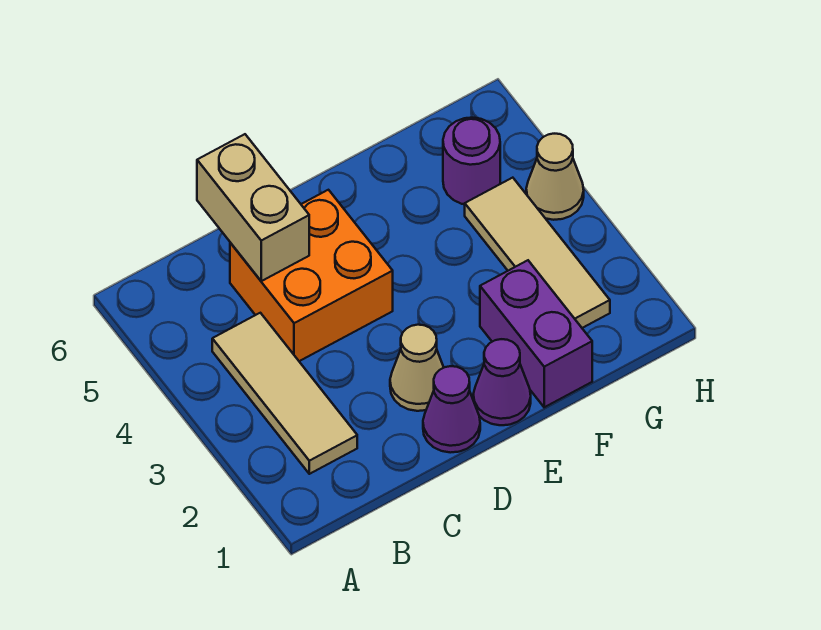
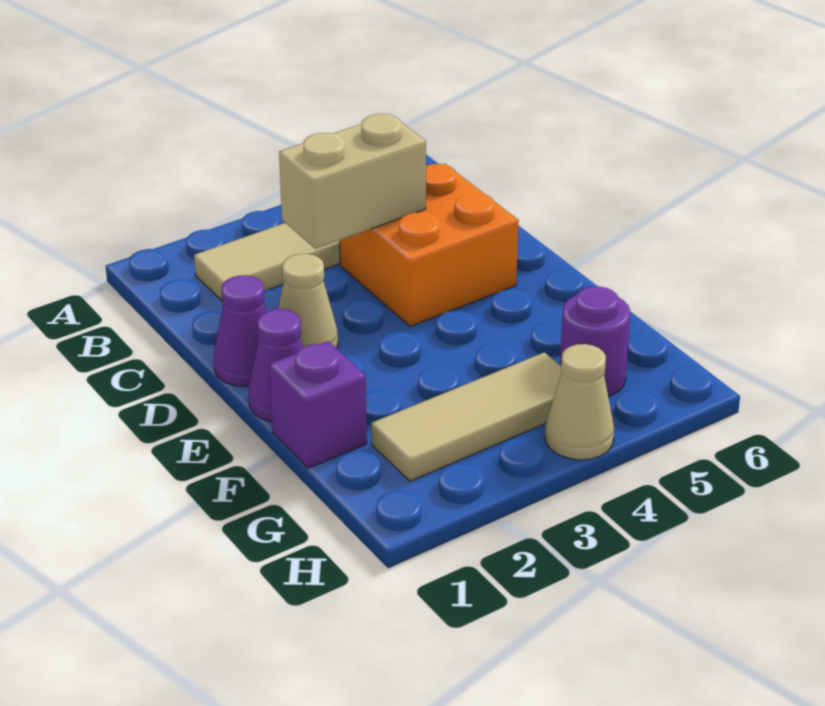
tan brick C5:C6 level 2 -> tan brick C3:C4 level 2
purple brick F1:F2 level 1 -> purple brick F1 level 1

